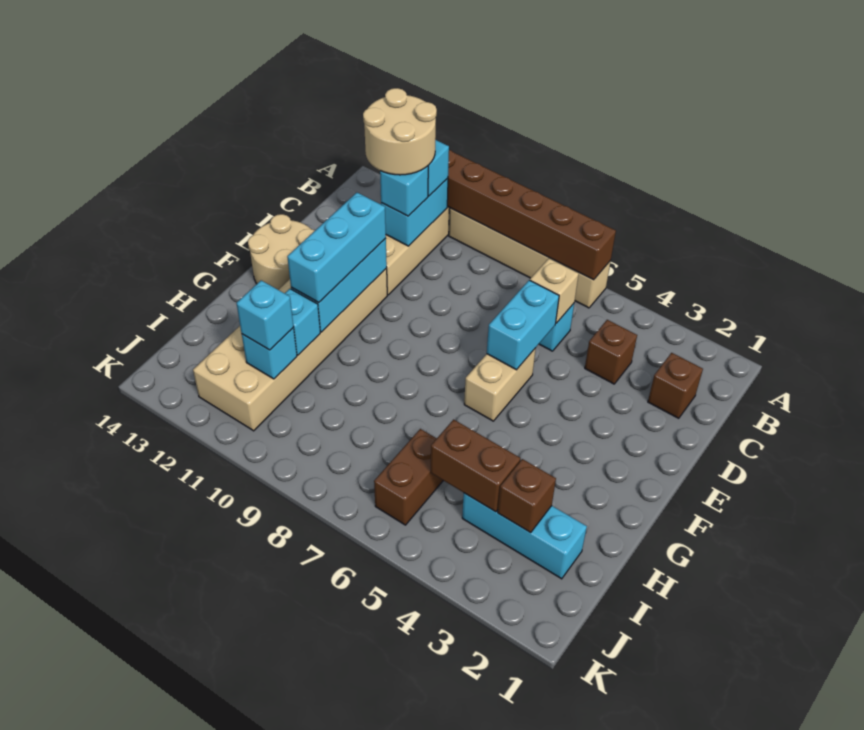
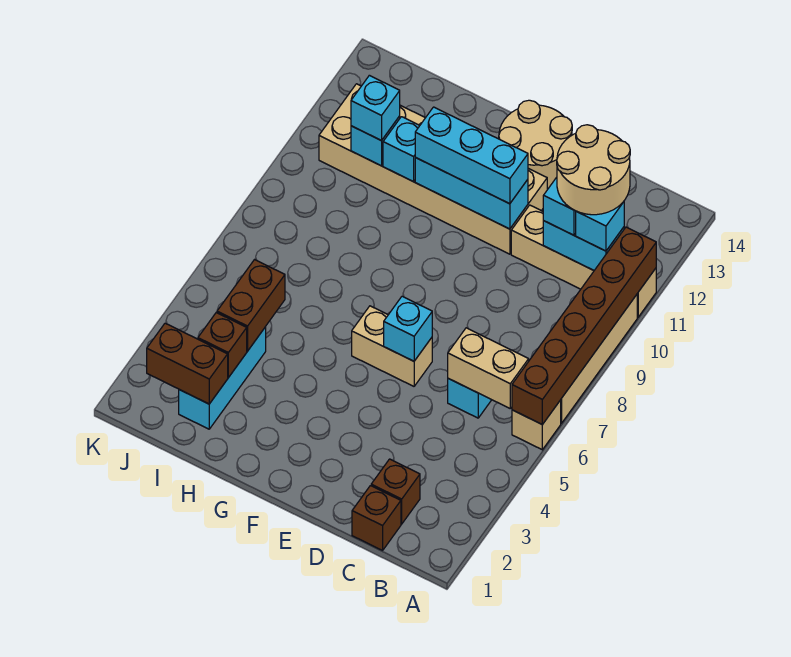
brown brick C4 level 1 -> brown brick C1 level 1
tan brick C6 level 2 -> tan brick B6:C6 level 2
cyan brick D6:E6 level 2 -> cyan brick E6 level 2
brown brick I6:J6 level 1 -> brown brick I2:J2 level 2

